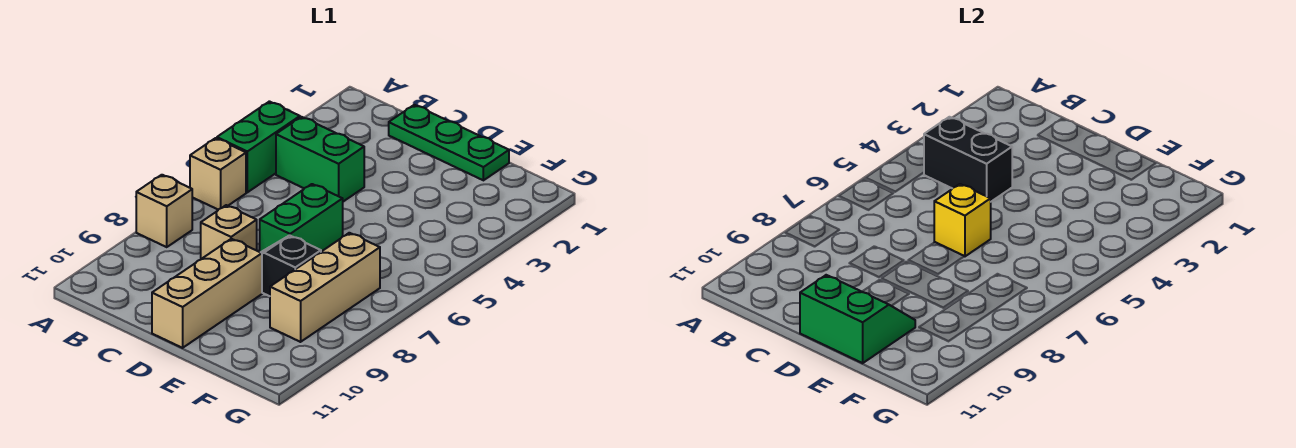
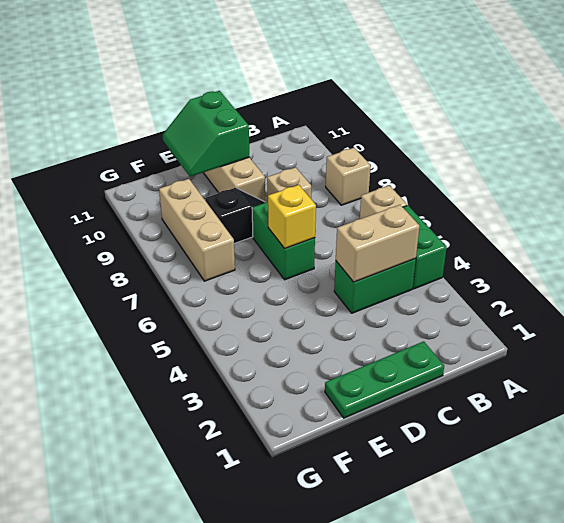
black brick B4:C4 level 2 -> tan brick B4:C4 level 2
green slope D10:E11 level 2 top 11 -> green slope D10:E11 level 2 top D

